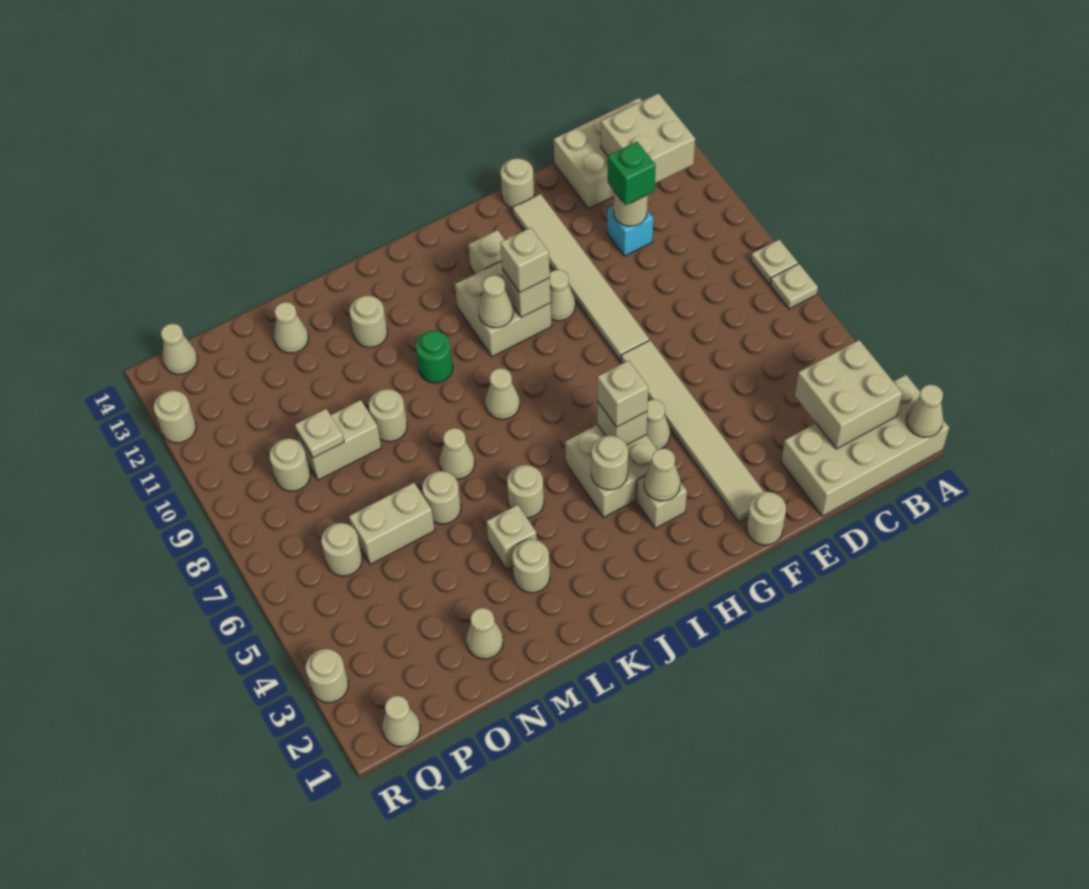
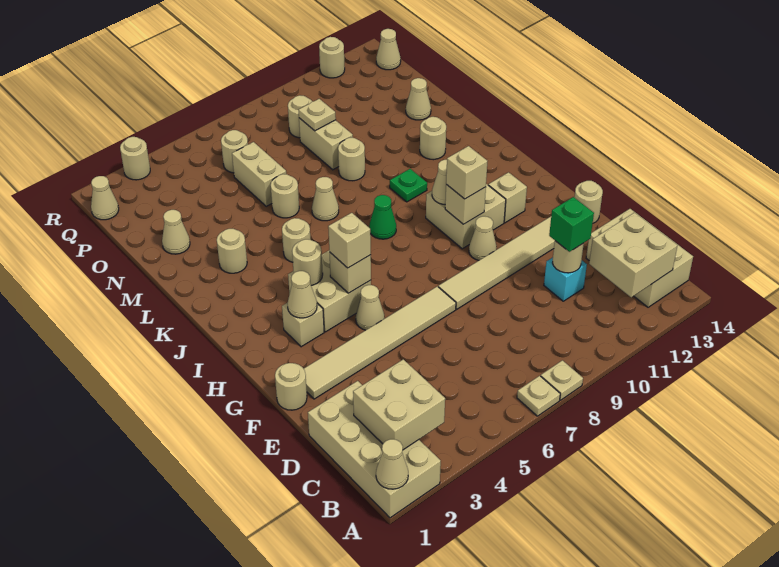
tan cone J8 level 1 -> green cone J8 level 1
green round brick K10 level 1 -> green plate K10 level 1
tan brick L4 level 1 -> none

